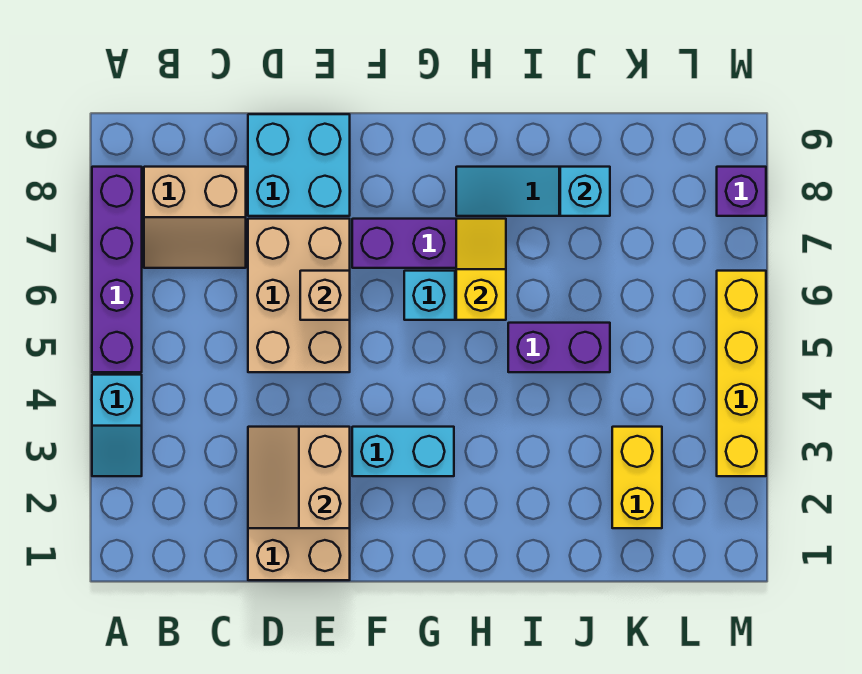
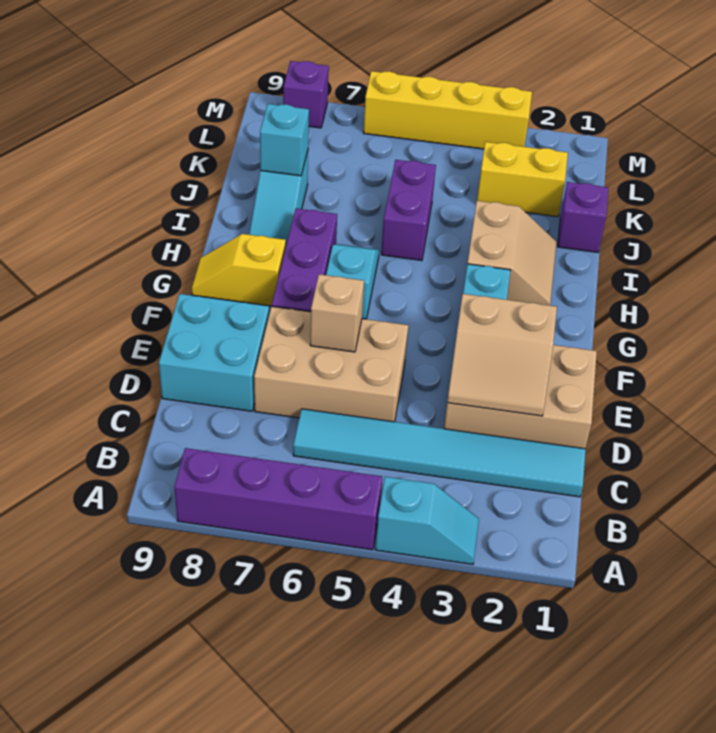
tan slope B7:C8 level 1 top 8 -> tan slope H2:I3 level 1 top 3
none -> cyan tile C1:C6 level 1
yellow slope H6:H7 level 2 top 6 -> yellow slope G8:G9 level 1 top 8
none -> purple brick J1 level 1

